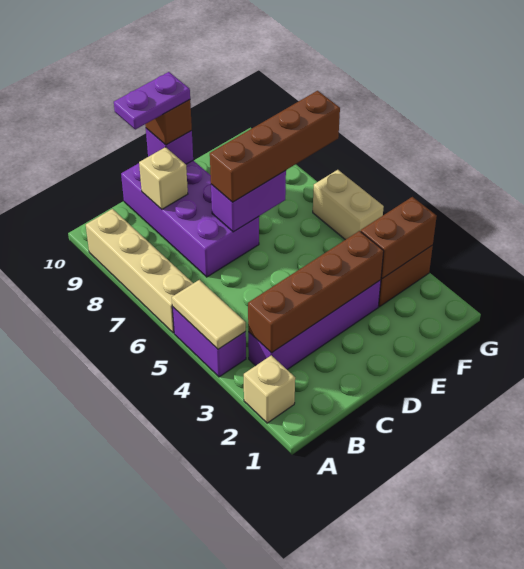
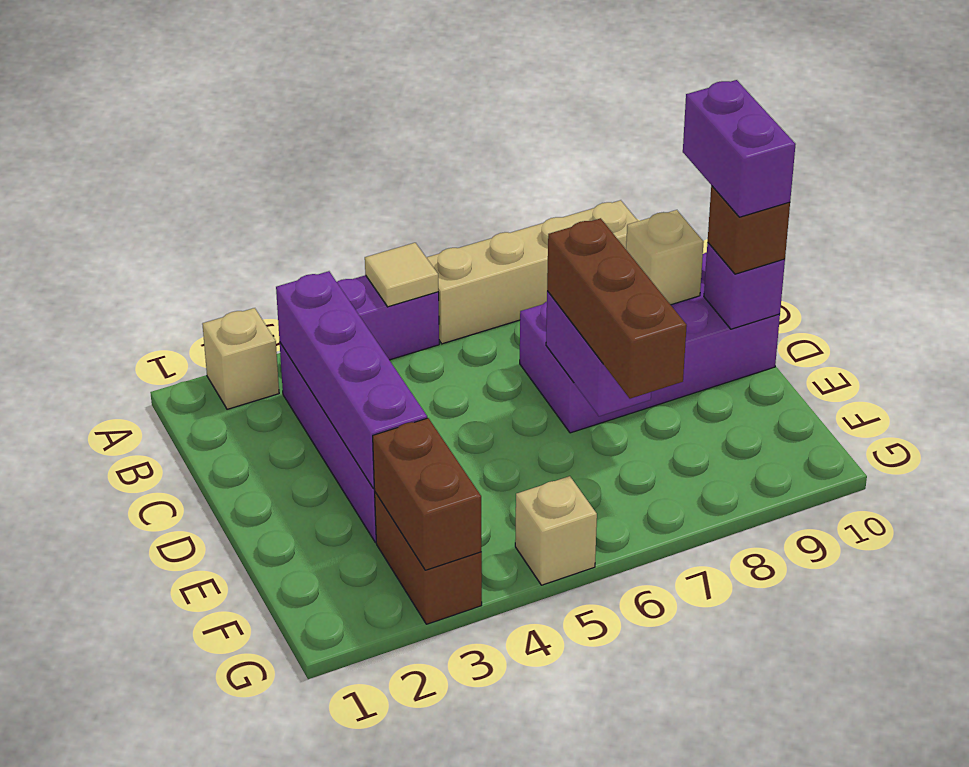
tan tile A4:A5 level 2 -> tan tile A5 level 2
brown brick B3:E3 level 2 -> purple brick B3:E3 level 2
purple plate C10:D10 level 4 -> purple brick C10:D10 level 4
brown brick D7:G7 level 3 -> brown brick D7:F7 level 3
tan brick G5:G6 level 1 -> tan brick G5 level 1

